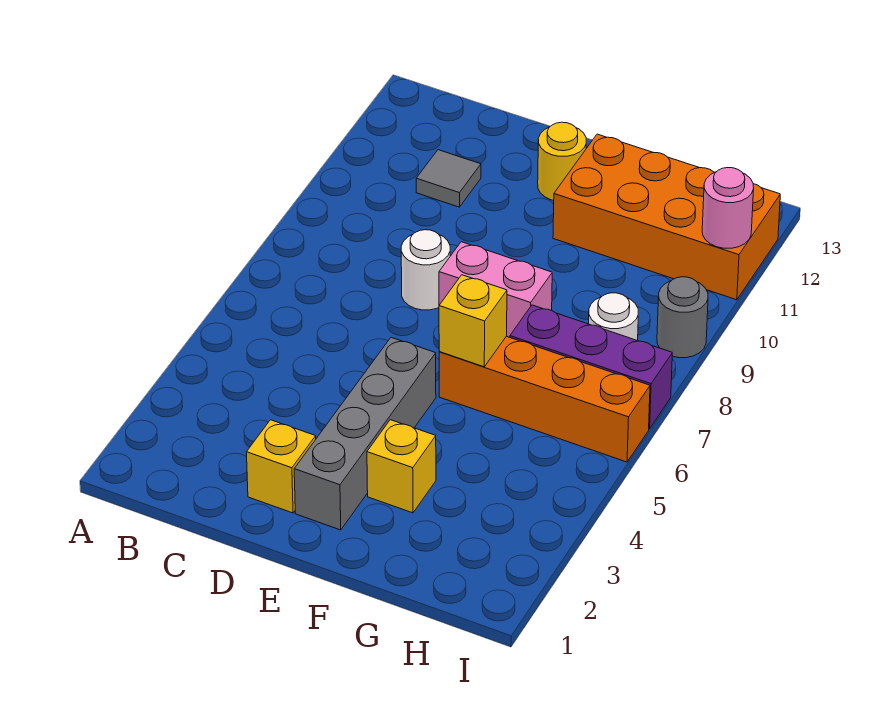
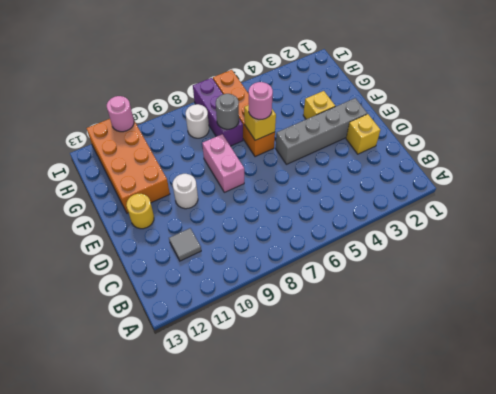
white round brick D8 level 1 -> white round brick E10 level 1
none -> pink round brick F6 level 3
grey round brick I9 level 1 -> grey round brick G7 level 2

